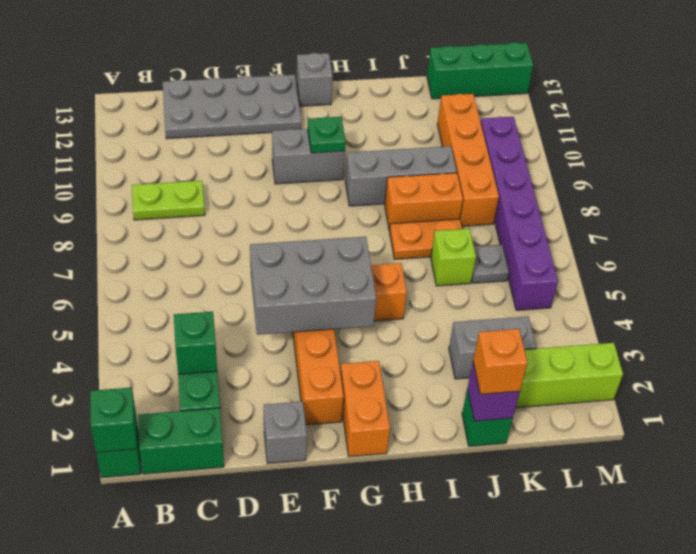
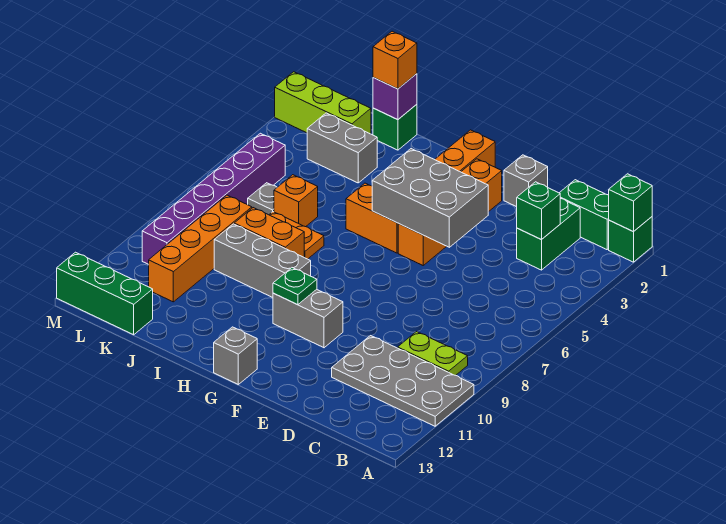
grey plate C12:F13 level 1 -> grey plate A10:D11 level 1
lime brick J6 level 1 -> orange brick J6 level 1

